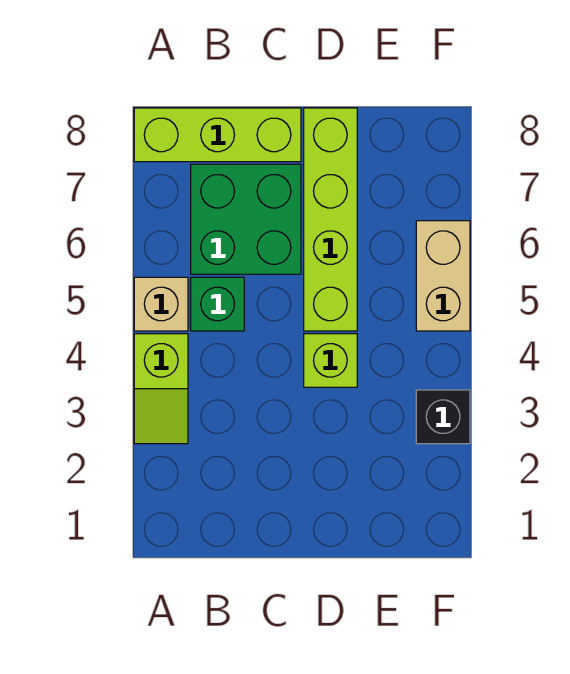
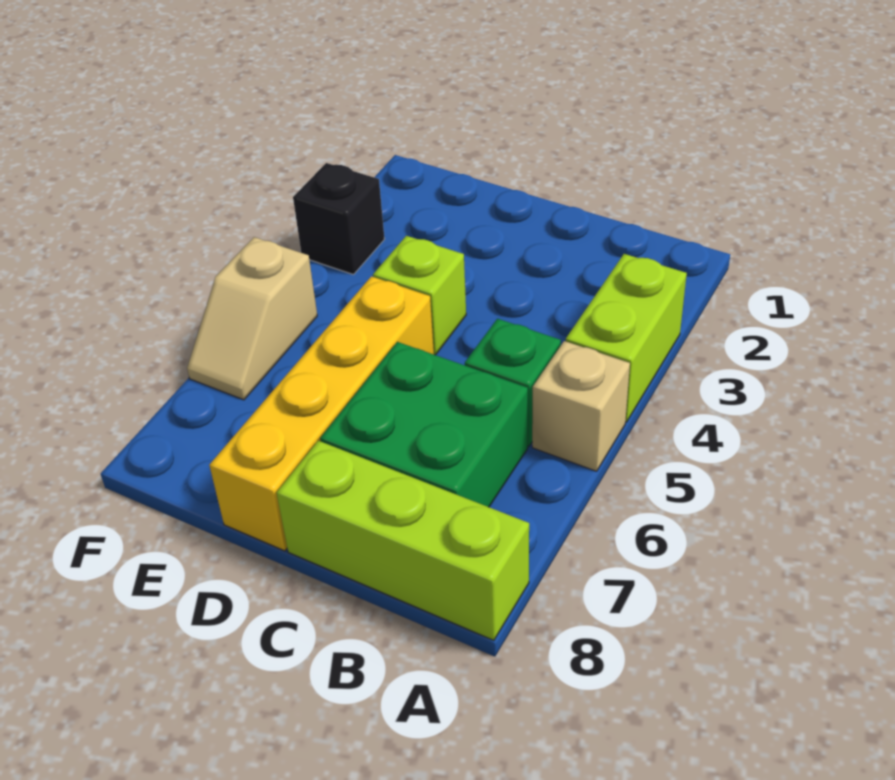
lime slope A3:A4 level 1 top 4 -> lime brick A3:A4 level 1
lime brick D5:D8 level 1 -> yellow brick D5:D8 level 1
tan brick F5:F6 level 1 -> tan slope F5:F6 level 1 top 5

